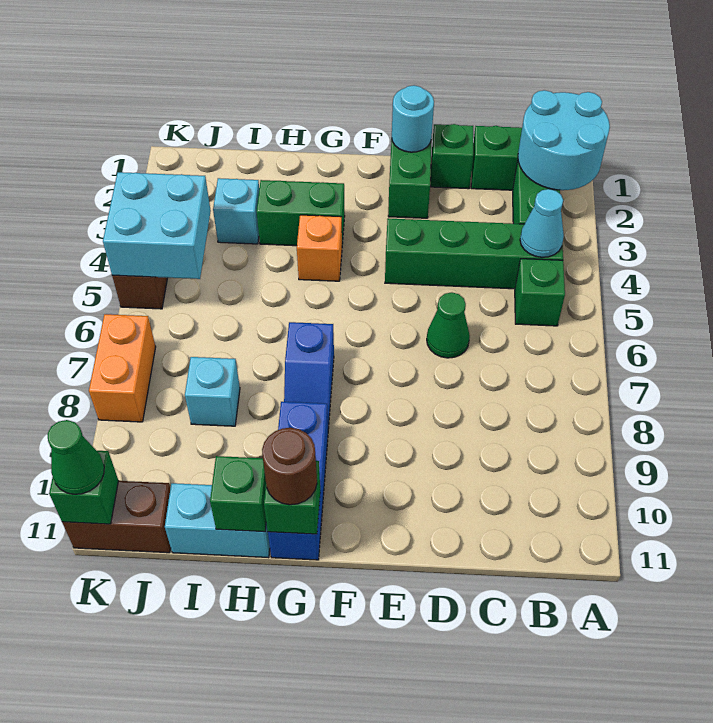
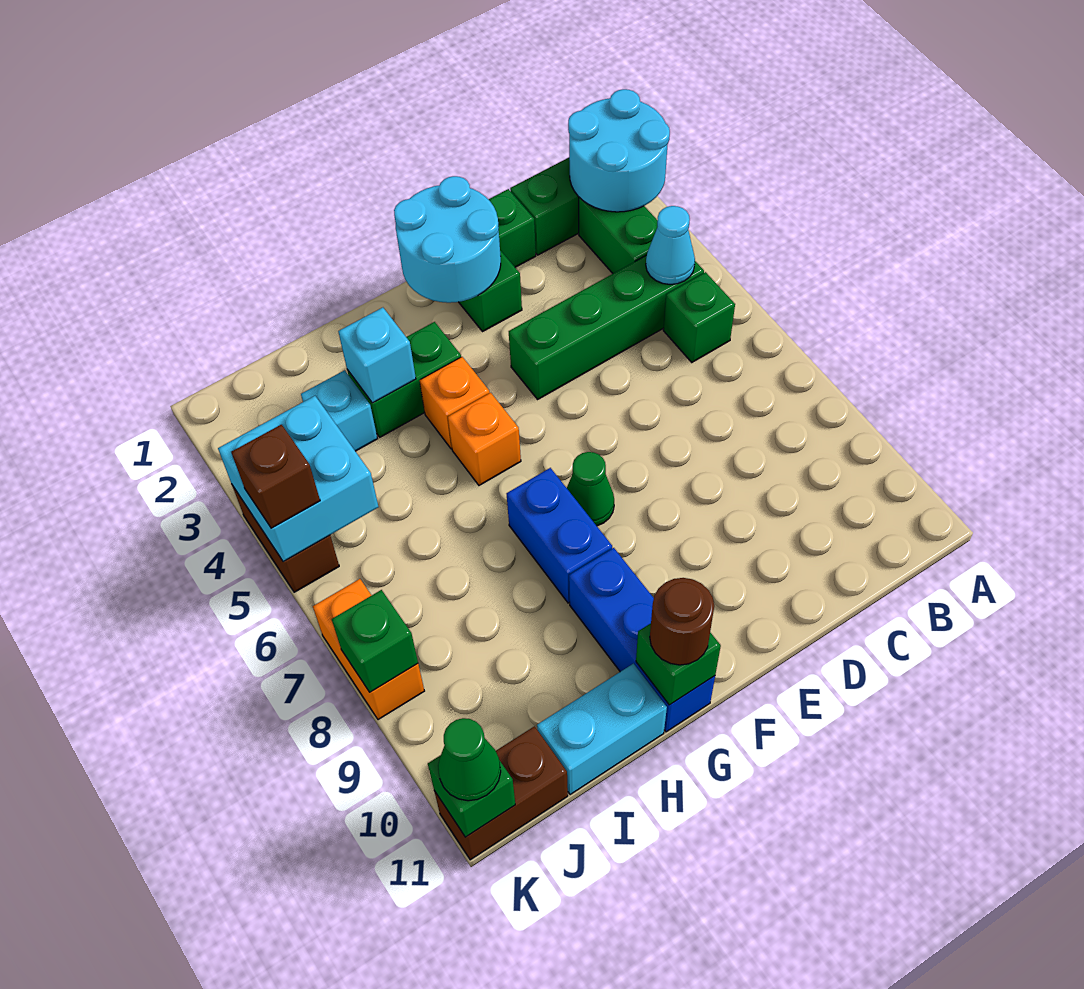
green cone D6 level 1 -> green cone F7 level 1
cyan round brick E1 level 2 -> cyan round brick E1:F2 level 2
none -> orange brick G5 level 1
blue slope G7:G8 level 1 top 7 -> blue brick G7:G8 level 1
green brick H11 level 2 -> green brick K8 level 2
cyan brick I8 level 1 -> cyan brick H3 level 2
none -> brown brick K5 level 3

